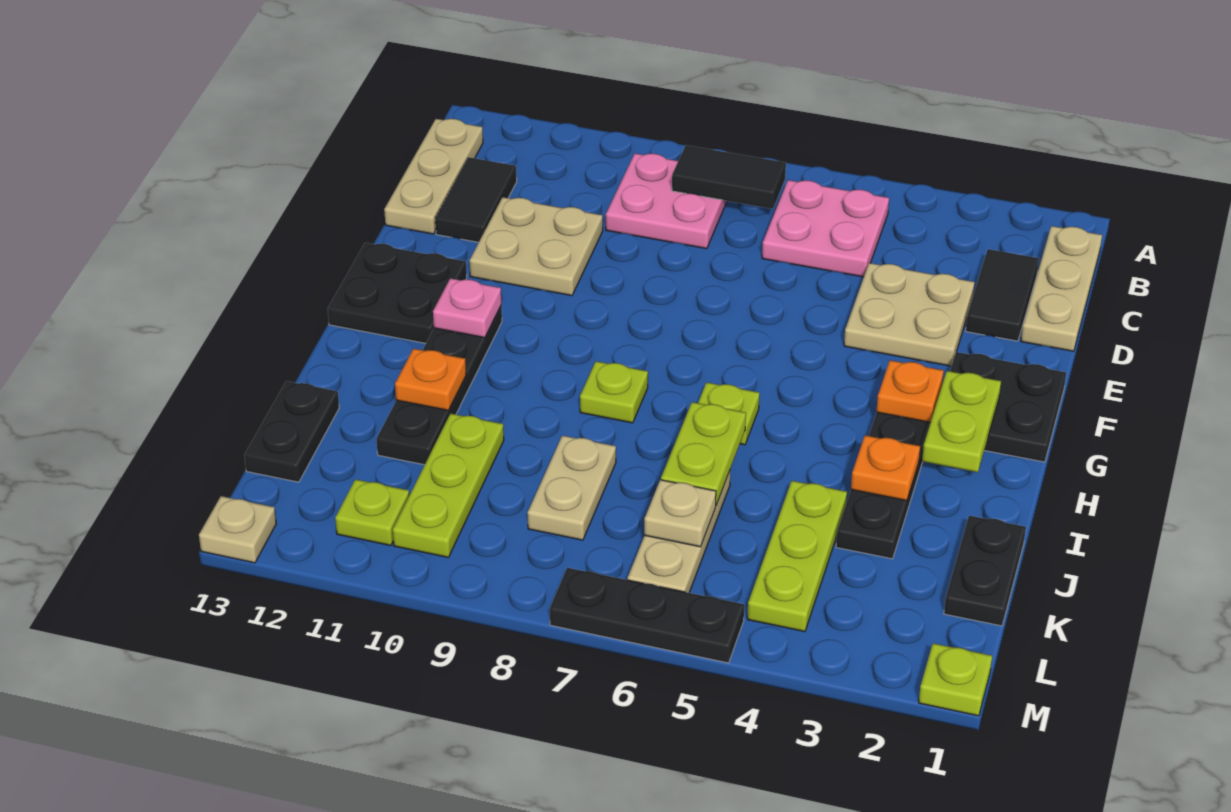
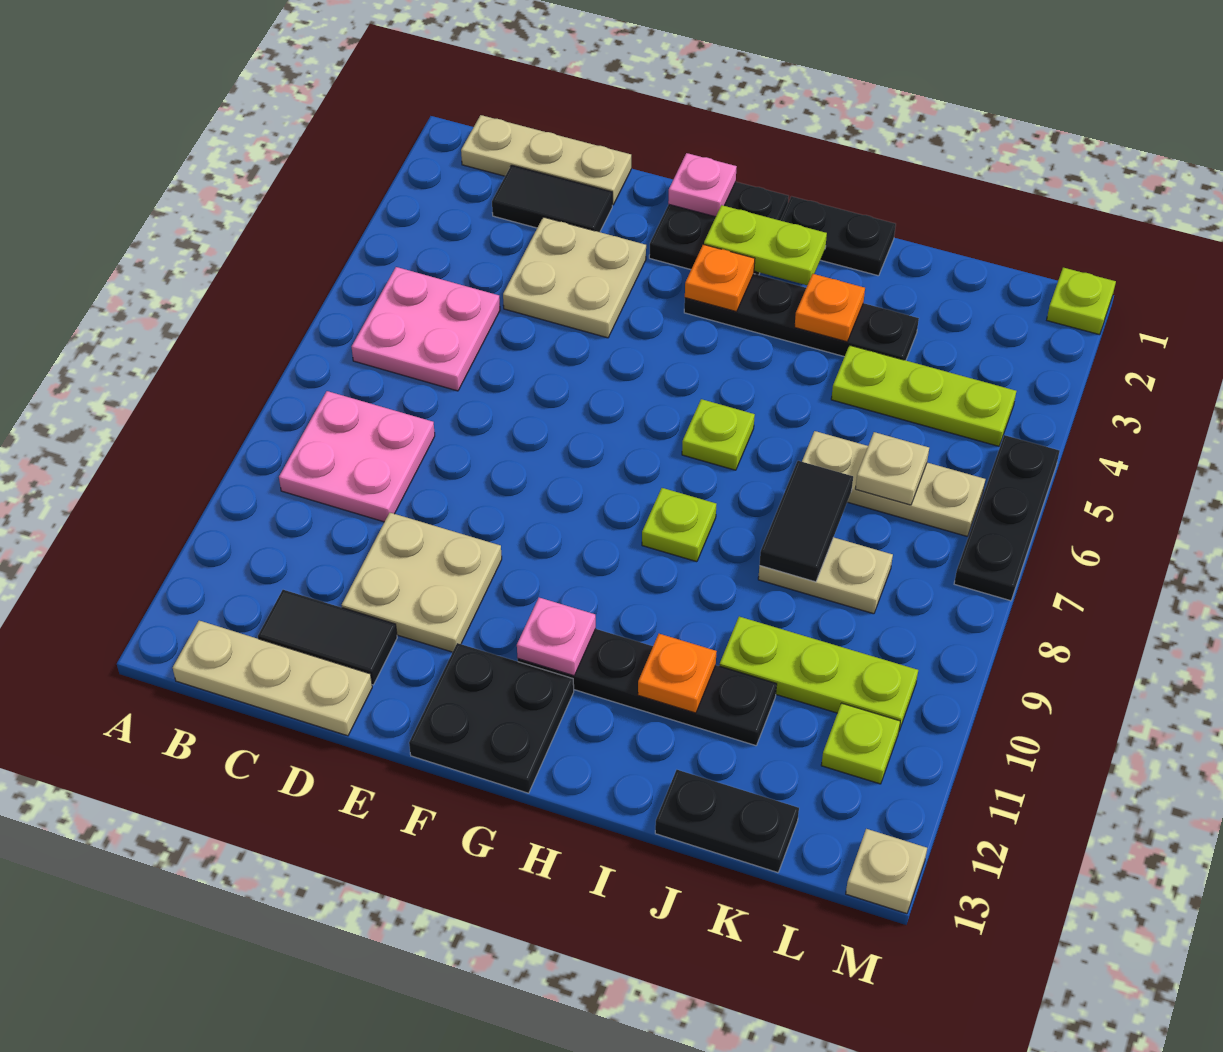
black tile B7:B8 level 2 -> black tile J7:J8 level 2
none -> pink plate F1 level 2
lime plate I6:J6 level 2 -> none
black plate J1:K1 level 1 -> black plate H1:I1 level 1

